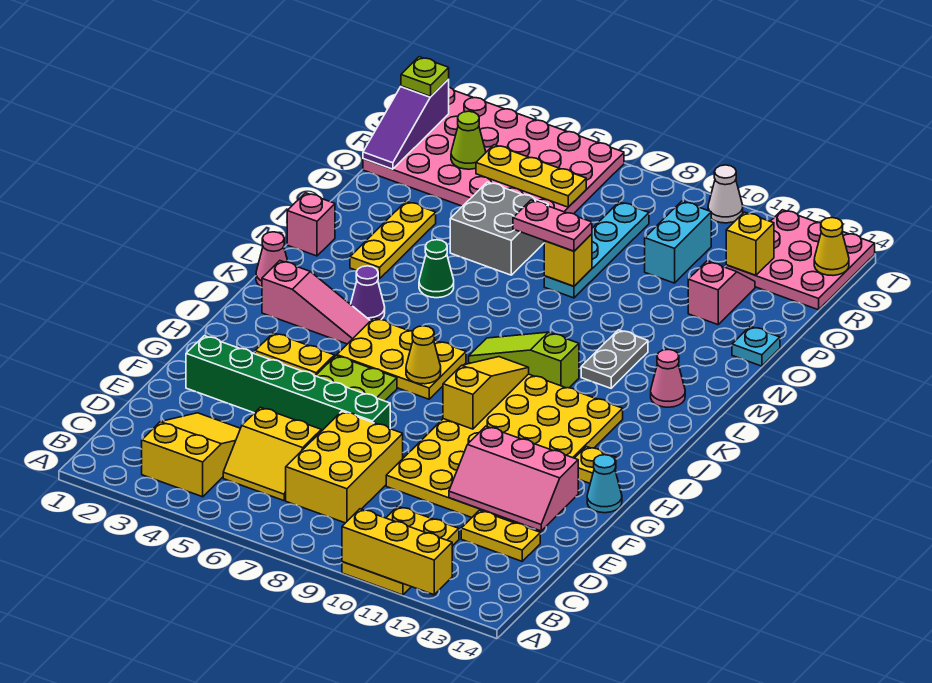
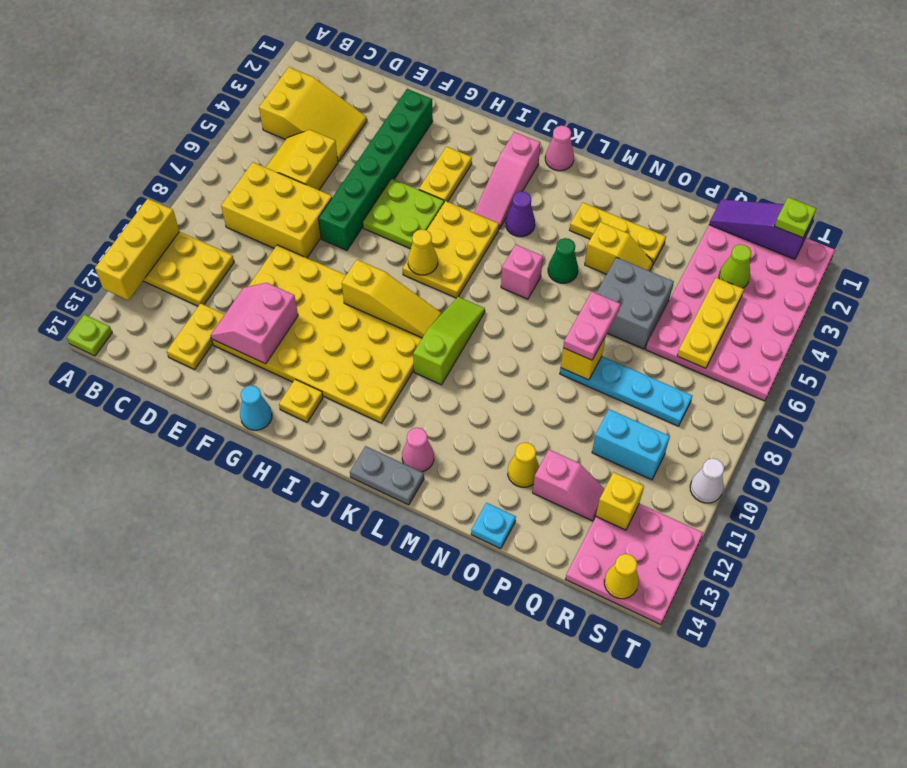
none -> lime plate A14 level 1
pink slope E11:F13 level 2 top F -> pink slope E11:F12 level 2 top F
grey plate L11:M11 level 1 -> grey plate K14:L14 level 1
pink brick M1 level 1 -> pink brick L6 level 1
none -> yellow slope N4:O4 level 1 top N
none -> yellow cone O12 level 1

